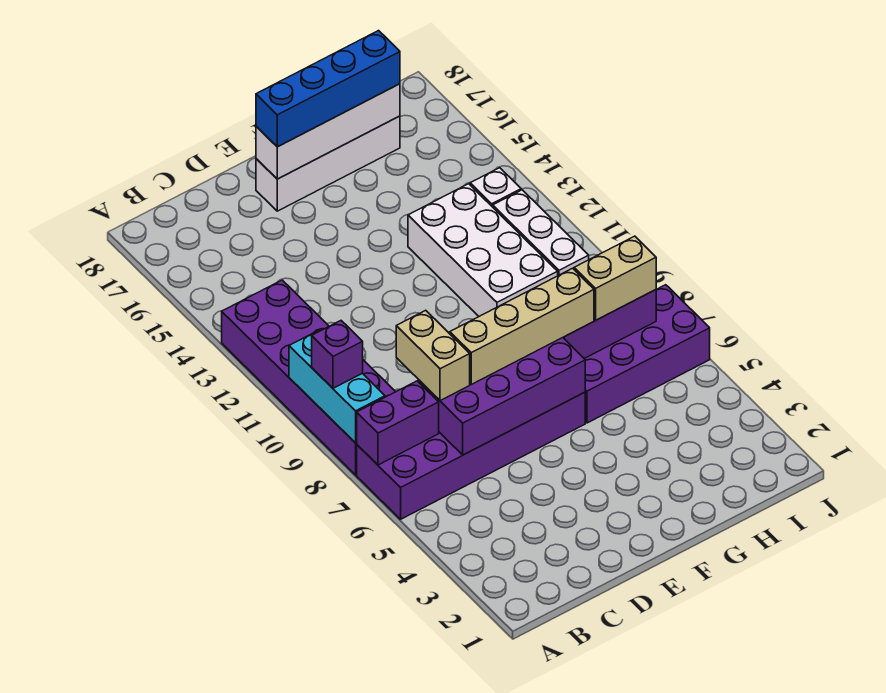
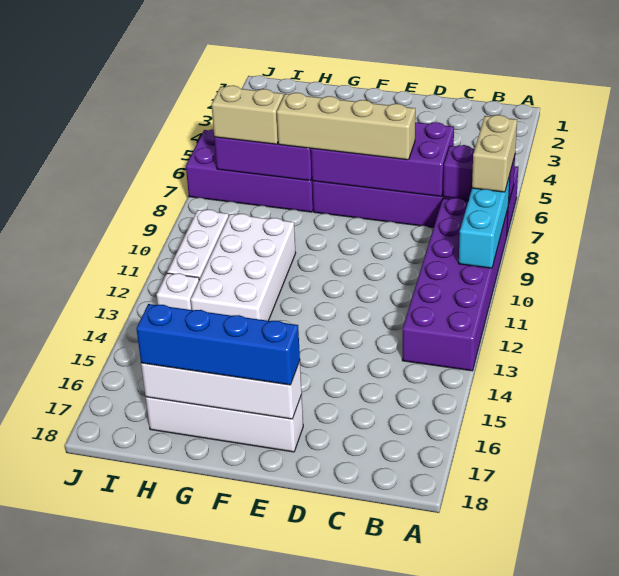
purple brick A9 level 3 -> none
tan brick C7:C8 level 3 -> tan brick A7:A8 level 3

